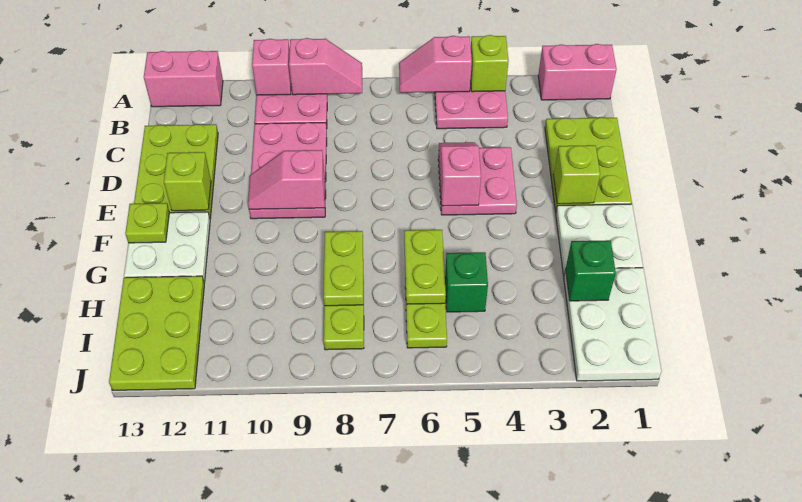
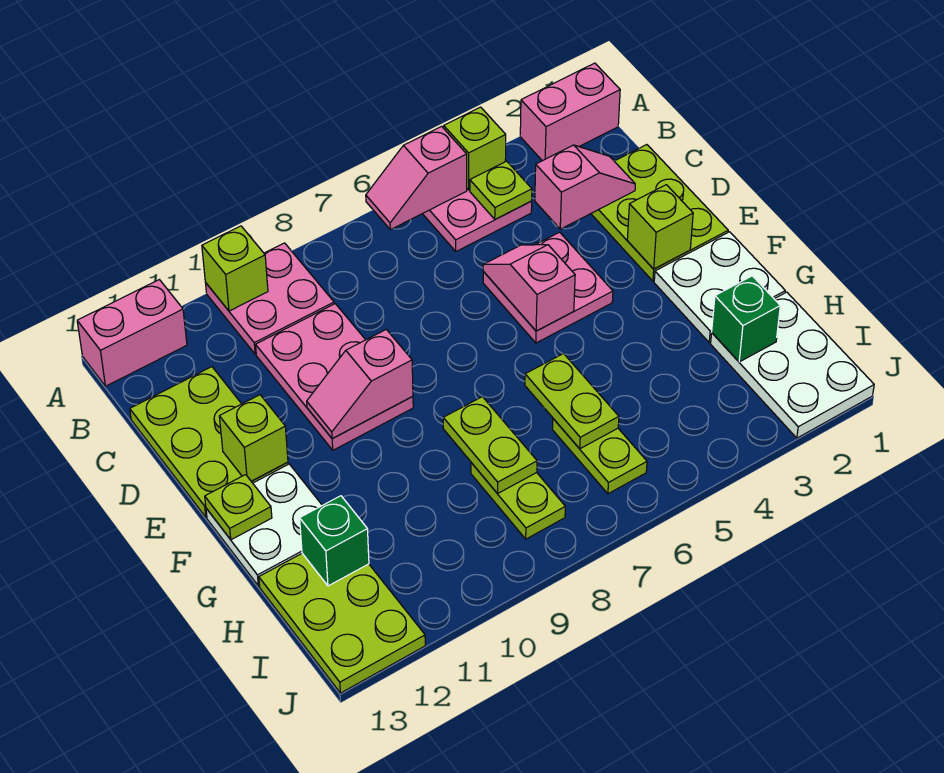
pink slope A8:A9 level 2 top 9 -> pink slope C2:C3 level 2 top 3
pink brick A10 level 2 -> lime brick A10 level 2
none -> lime plate B4 level 2
green brick H5 level 1 -> green brick H12 level 2

